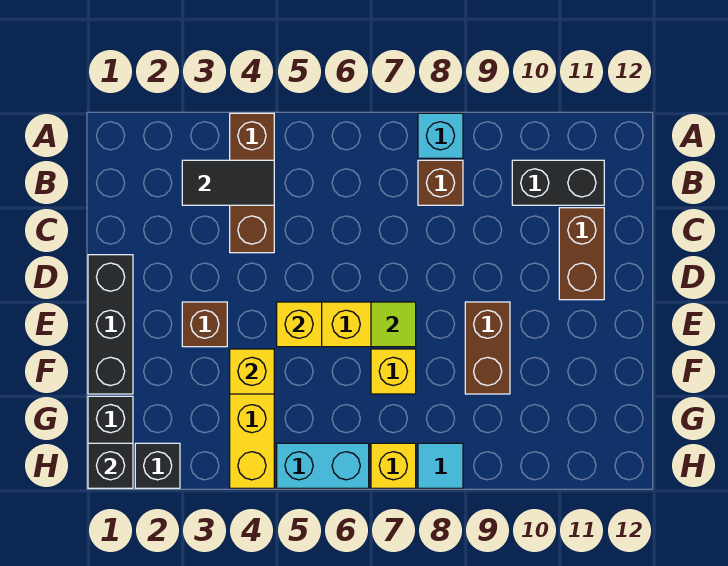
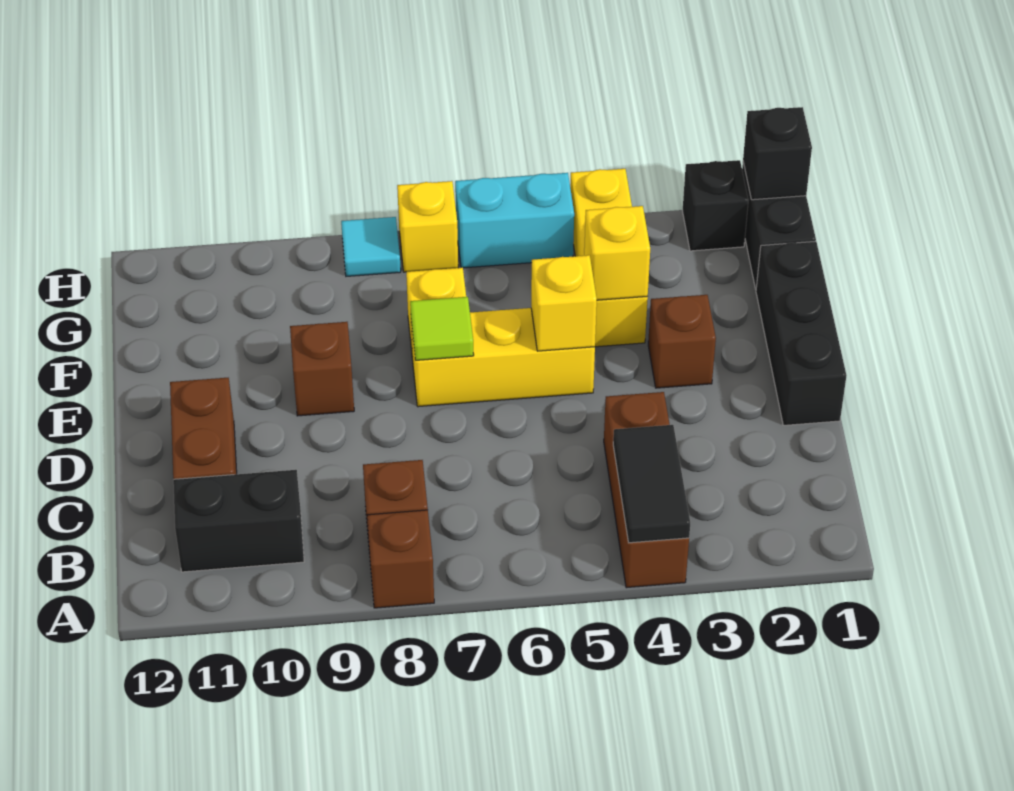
cyan brick A8 level 1 -> brown brick A8 level 1
black tile B3:B4 level 2 -> black tile A4:B4 level 2
brown brick E9:F9 level 1 -> brown brick E9 level 1

